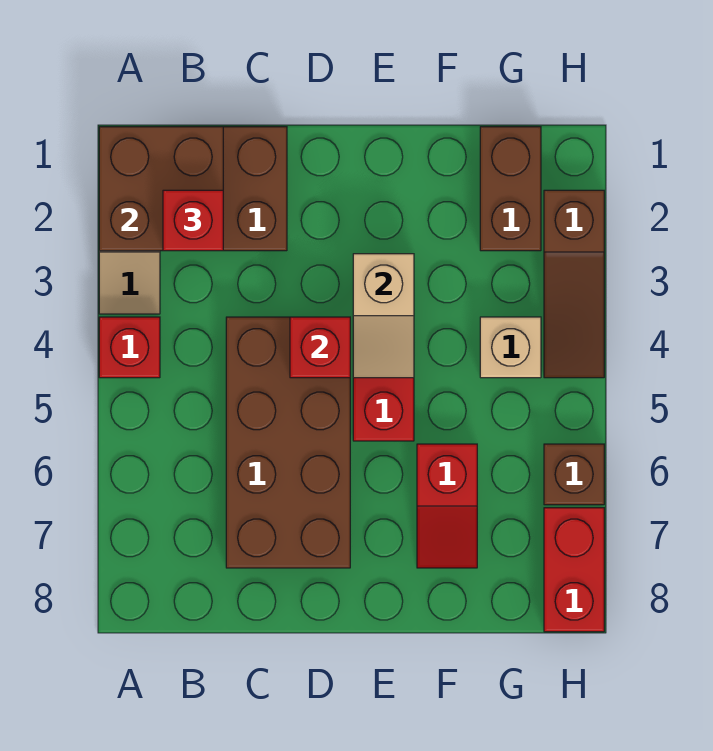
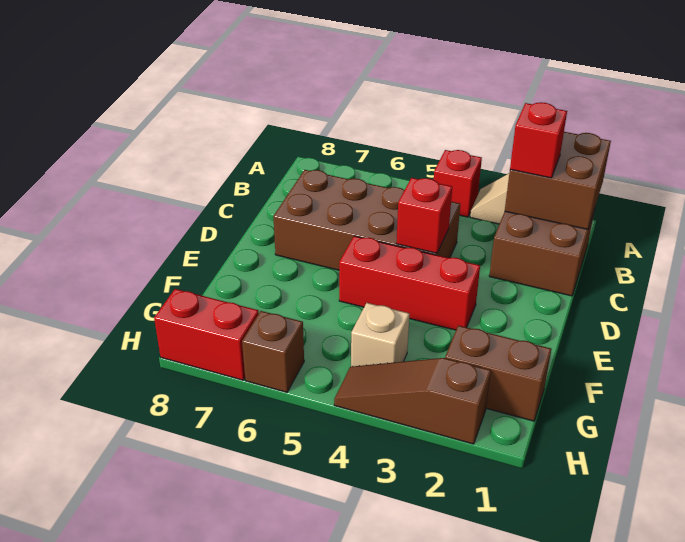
tan slope E3:E4 level 2 top 3 -> none
red slope F6:F7 level 1 top 6 -> none

